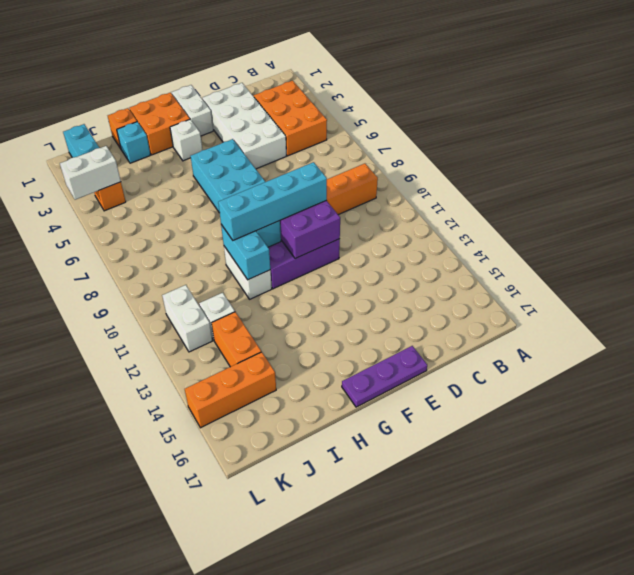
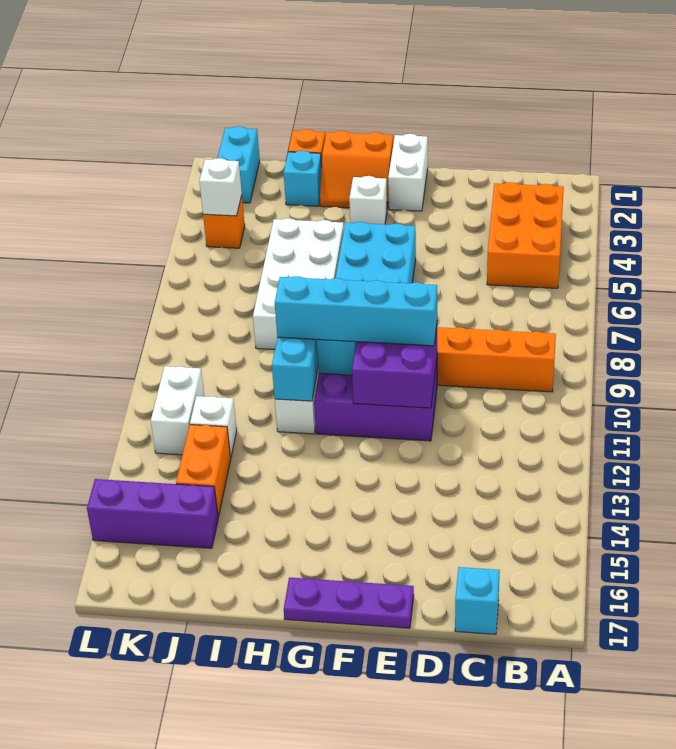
none -> cyan brick C17 level 1
white brick D2:E5 level 1 -> white brick H5:I8 level 1
orange brick G1:H2 level 1 -> orange slope G1:H2 level 1 top 1
orange brick J15:L15 level 1 -> purple brick J15:L15 level 1
white brick K4:L4 level 2 -> white brick K4 level 2

